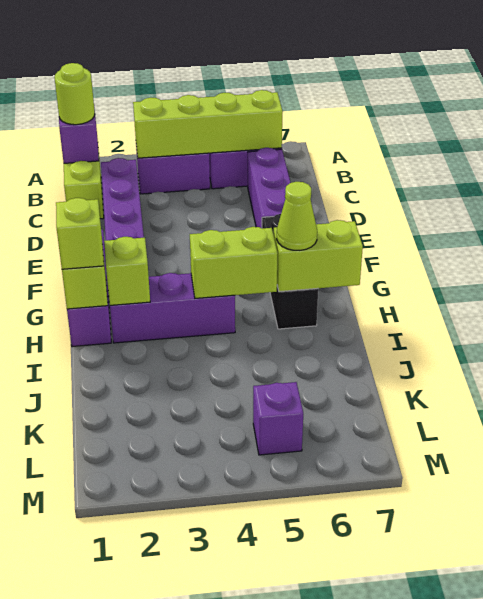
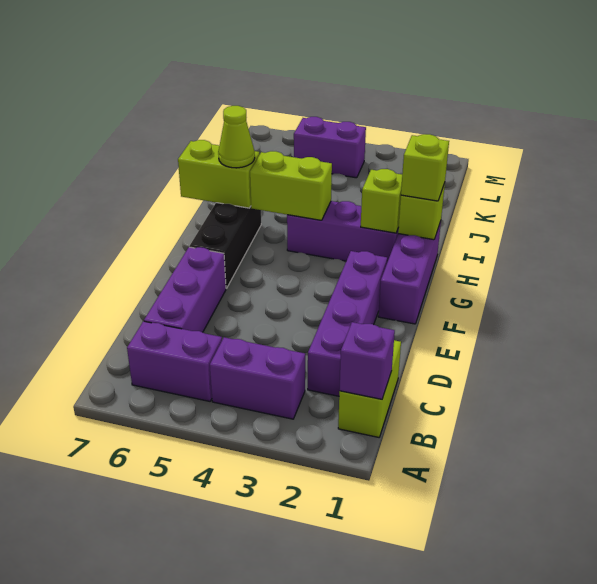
lime round brick B1 level 3 -> none
lime brick B3:B6 level 2 -> none
purple brick L5 level 1 -> purple brick L4:L5 level 1

